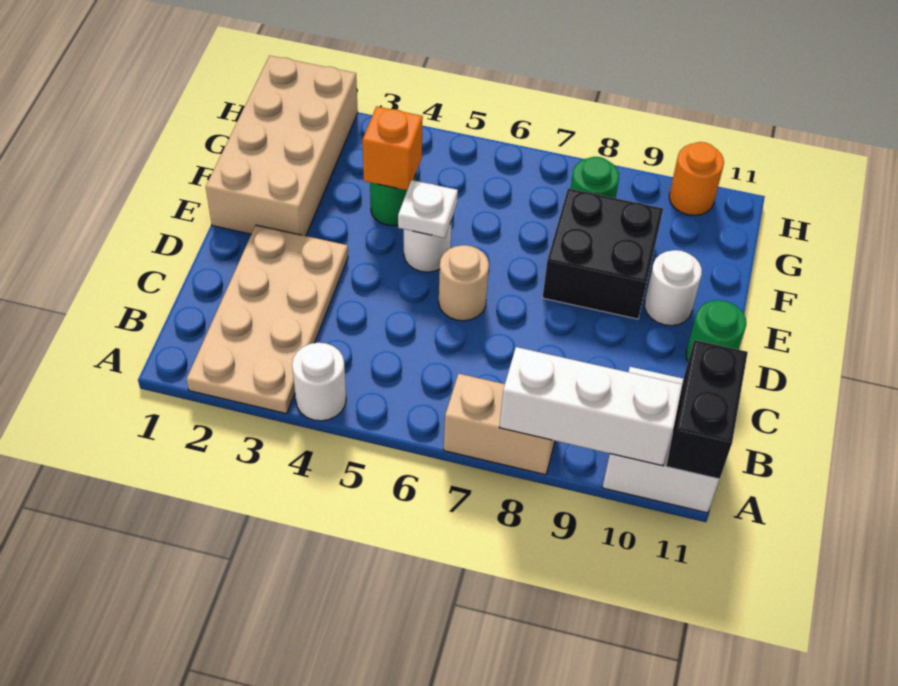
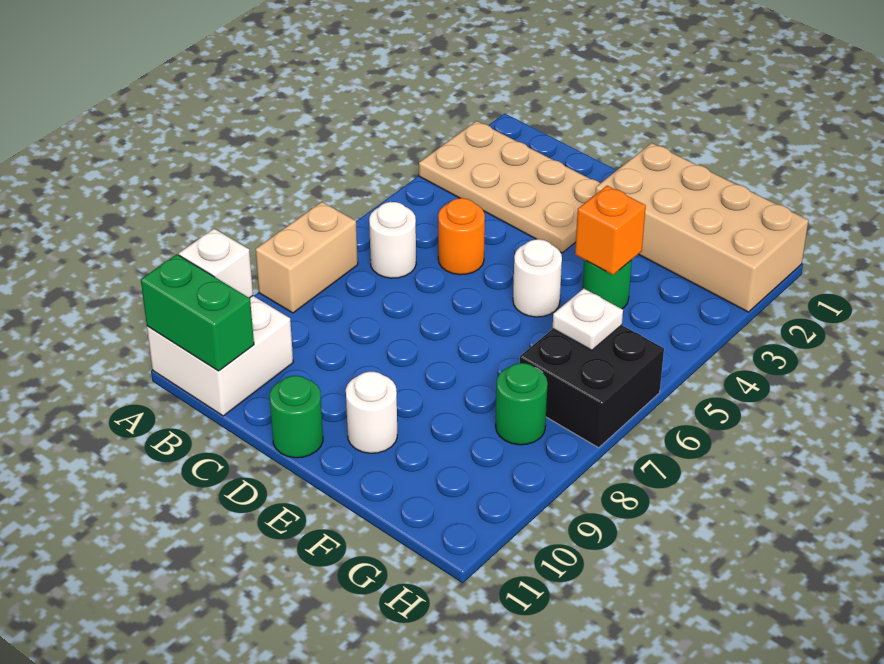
white round brick A4 level 1 -> white round brick B6 level 1
white brick A8:A10 level 2 -> white brick A10 level 2
black brick A11:B11 level 2 -> green brick A11:B11 level 2
tan round brick D6 level 1 -> none
white plate E5 level 2 -> white plate G6 level 2
black brick E8:F9 level 1 -> black brick G6:H7 level 1
orange round brick H10 level 1 -> orange round brick C5 level 1

